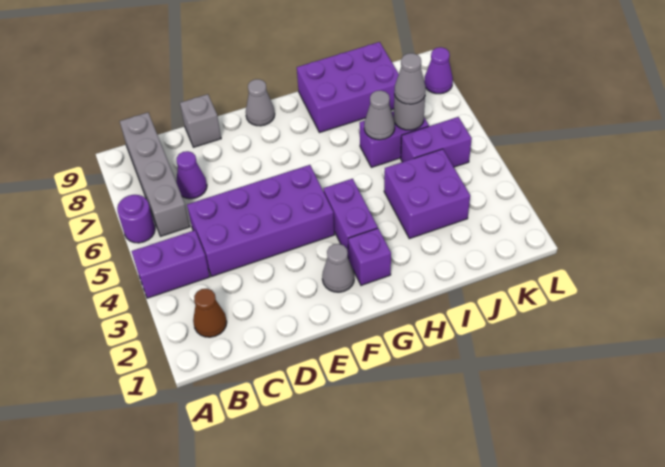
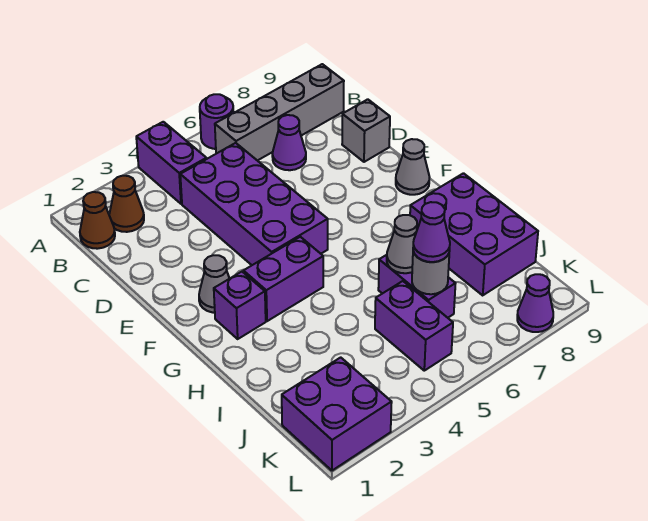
none -> brown cone B1 level 1
purple brick I3:J4 level 1 -> purple brick K1:L2 level 1
grey cone J6 level 3 -> purple cone J6 level 3

